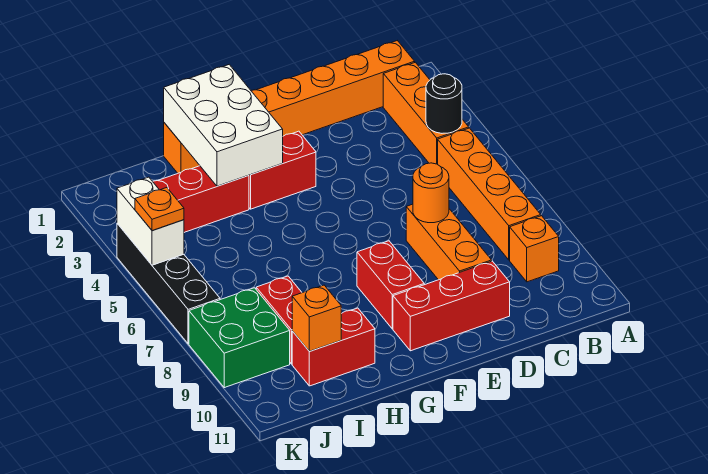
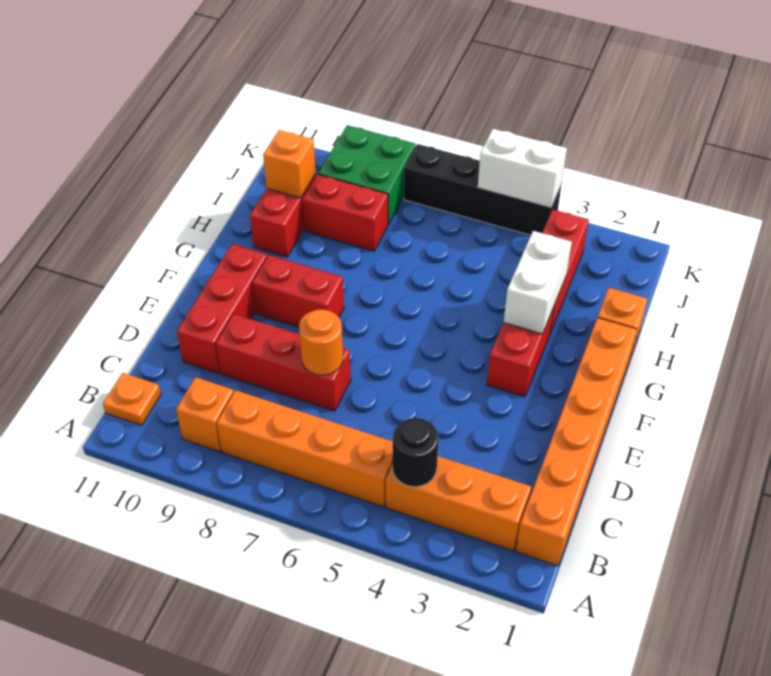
orange brick D7:D9 level 1 -> red brick D7:D9 level 1
white brick G1:H3 level 2 -> white brick G3:H3 level 2
orange plate K5 level 3 -> orange plate B11 level 1

